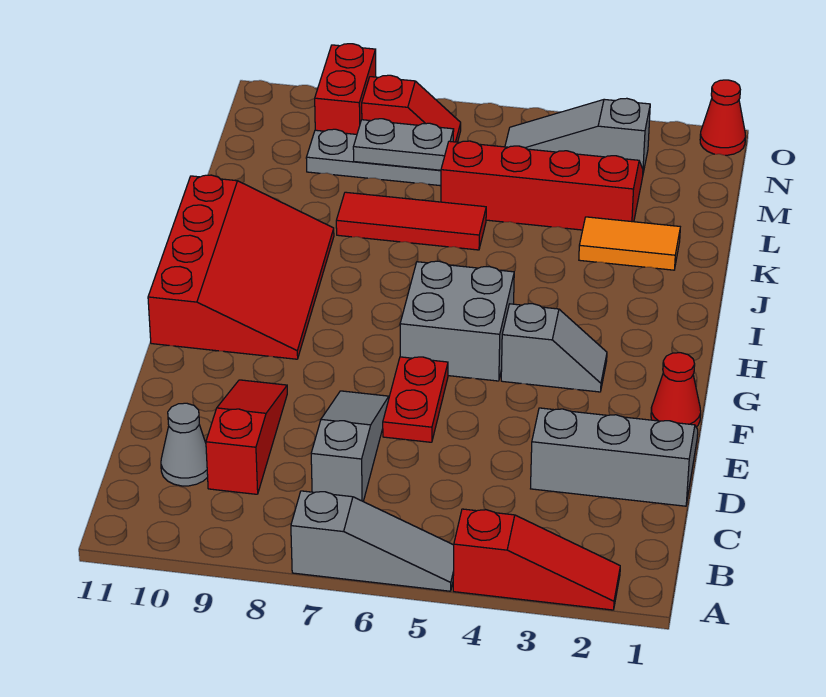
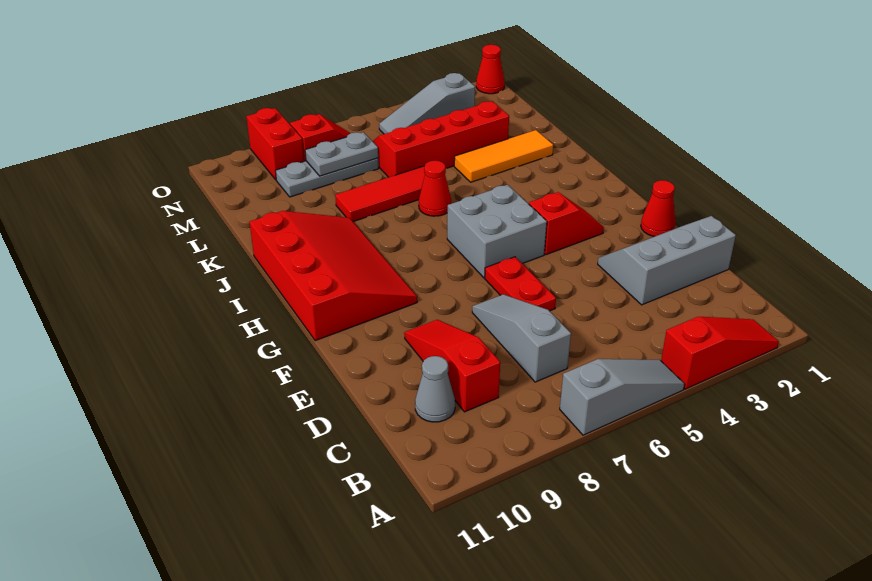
grey slope G3:G4 level 1 top 4 -> red slope G3:G4 level 1 top 4
none -> red cone J6 level 1
orange tile K2:K3 level 1 -> orange tile K2:K4 level 1

